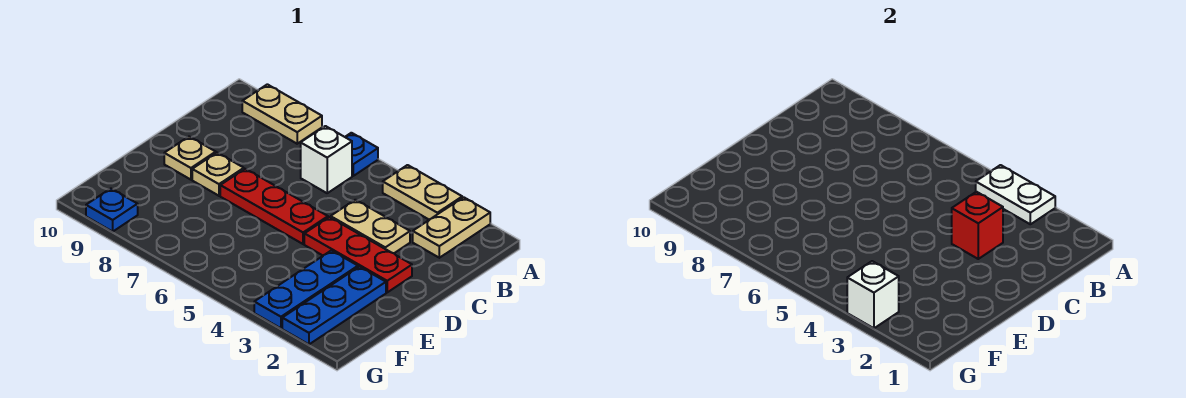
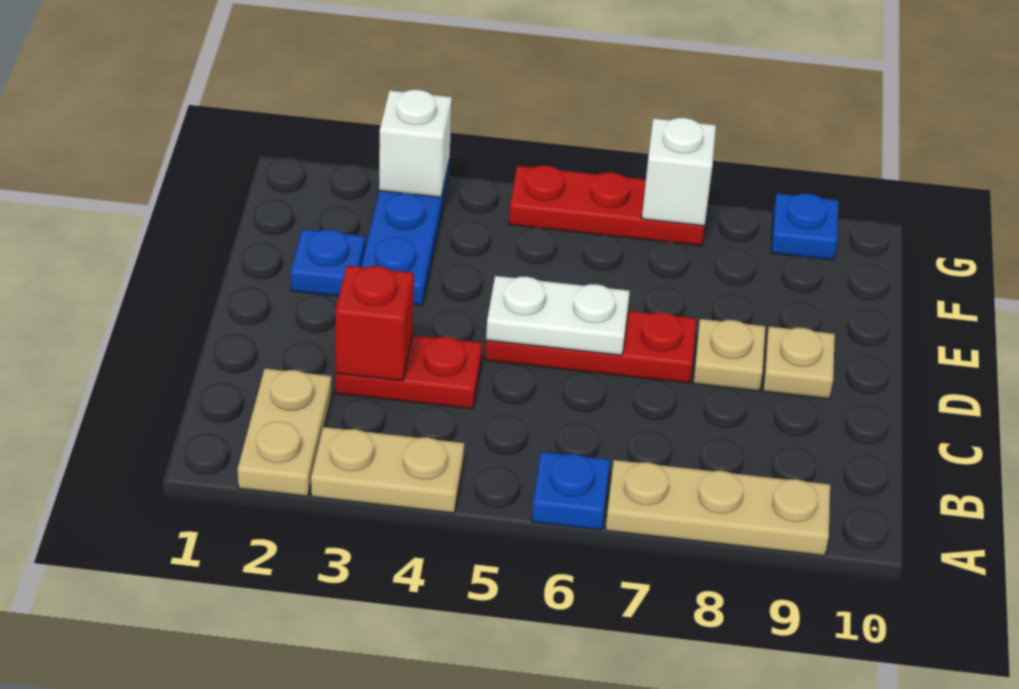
white plate A3:A4 level 2 -> white plate D5:D6 level 2
tan plate A8:A9 level 1 -> tan plate A7:A9 level 1
white brick B6 level 1 -> white brick G7 level 2
tan plate C3:C4 level 1 -> red plate C3:C4 level 1
red plate D2:D4 level 1 -> red plate G5:G7 level 1
blue plate E2:G2 level 1 -> blue plate E2 level 1

